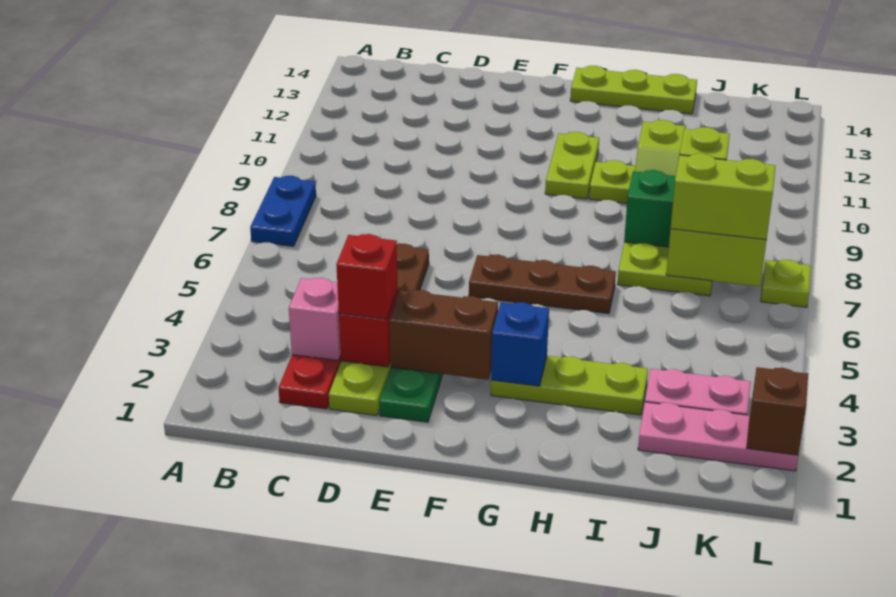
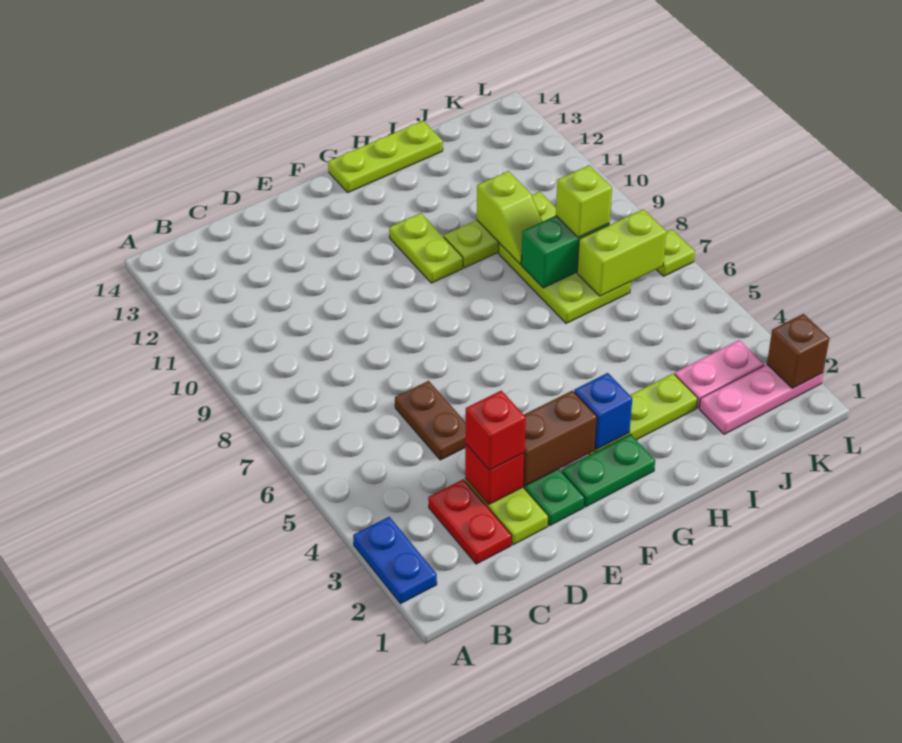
blue plate A7:A8 level 1 -> blue plate A2:A3 level 1
pink brick C3 level 2 -> none
none -> green plate F2:G2 level 1
brown plate F6:H6 level 1 -> none
lime brick J7:K7 level 3 -> none

